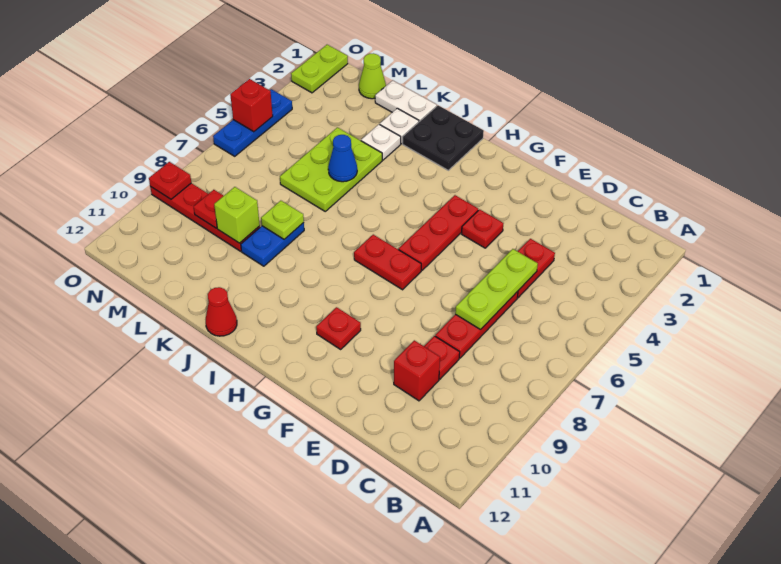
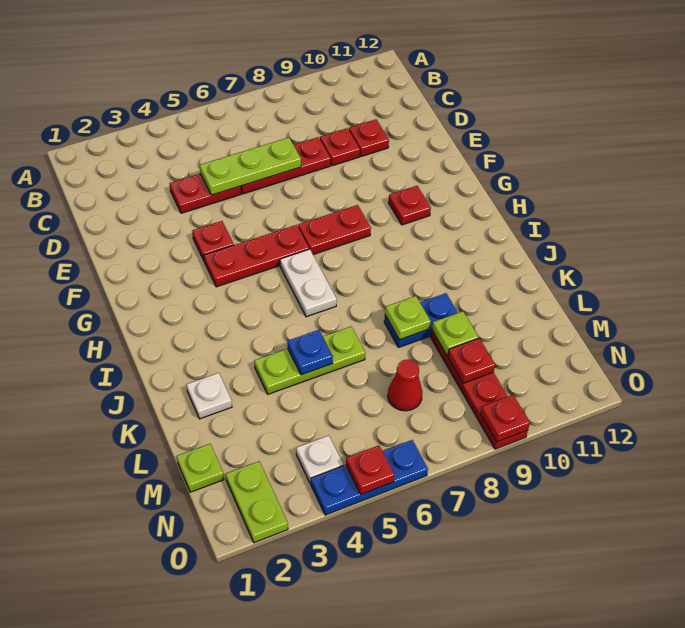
red brick D10 level 1 -> red plate D10 level 1
red plate G7:H7 level 1 -> red plate G7:G8 level 1
black plate I1:J2 level 1 -> none
red cone J12 level 1 -> red cone M7 level 1
white plate K1:L1 level 1 -> white plate H6:I6 level 1
white plate K3 level 1 -> white plate N4 level 1
lime plate K4:L6 level 1 -> lime plate K4:K6 level 1
blue cone K5 level 2 -> blue plate K5 level 2
lime brick L9 level 2 -> lime plate L9 level 2
lime cone M1 level 1 -> lime plate M1 level 1
lime plate O1:O2 level 1 -> lime plate N2:O2 level 1
red brick O5 level 2 -> red plate O5 level 2

